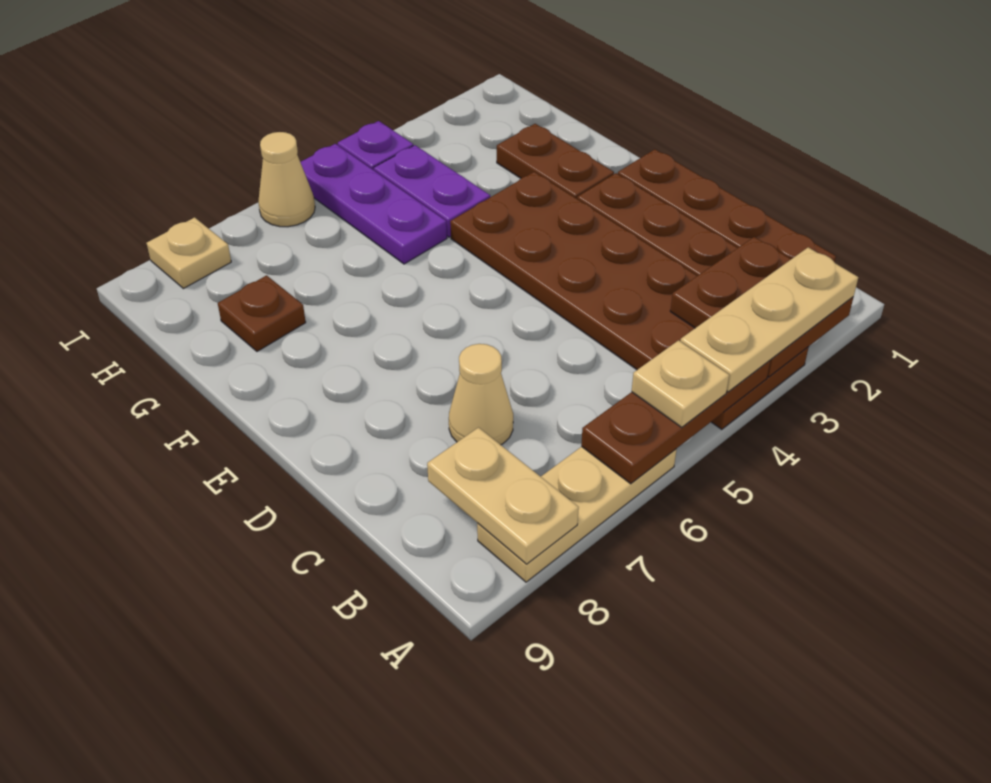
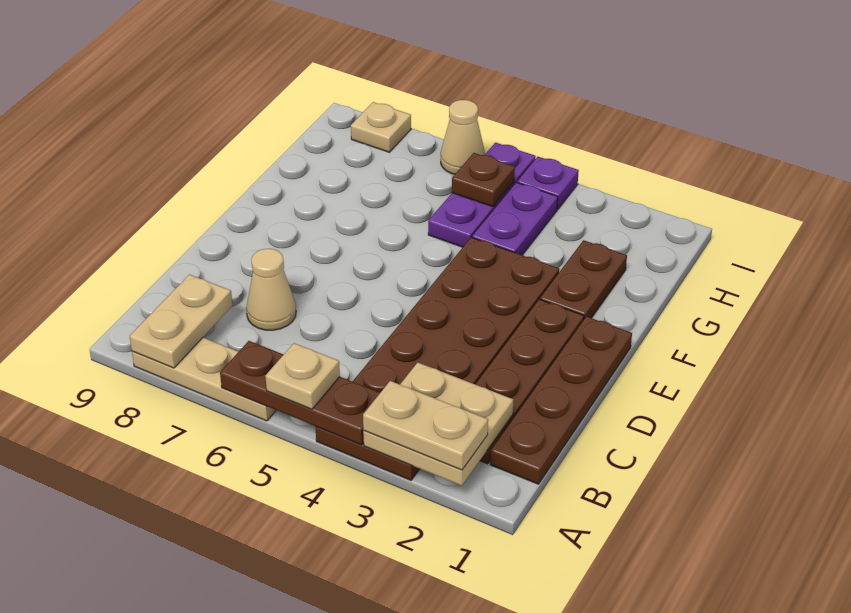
brown plate A2:B3 level 2 -> tan plate A2:B3 level 2
tan plate A2:A4 level 3 -> tan plate A2:A3 level 3
brown plate G8 level 1 -> brown plate H5 level 2

